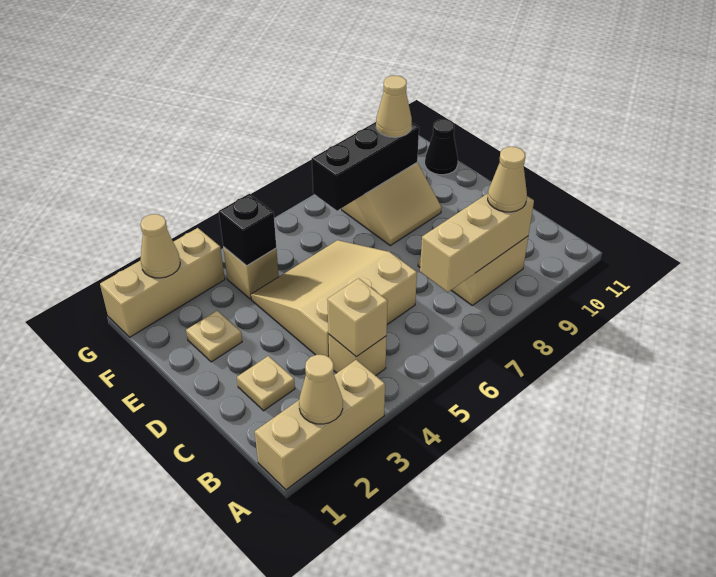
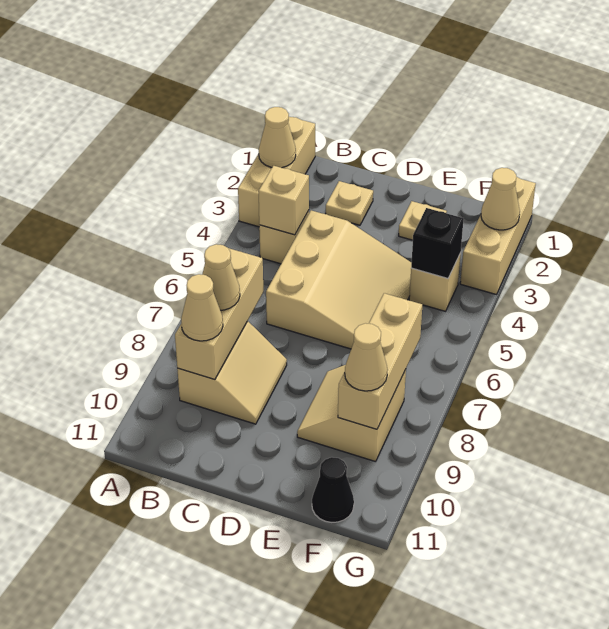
none -> tan cone B8 level 3
black brick F7:F9 level 2 -> tan brick F7:F9 level 2

